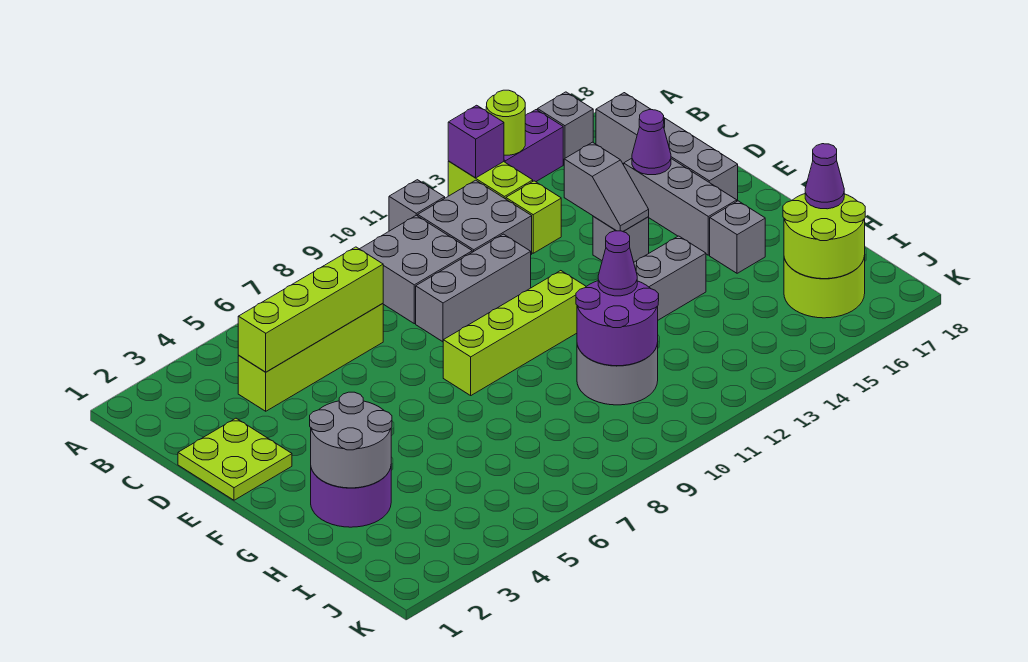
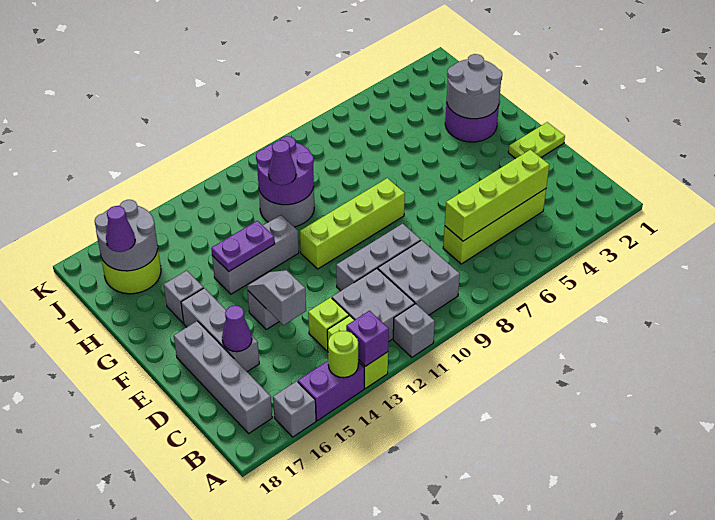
lime plate D1:E2 level 1 -> lime plate E1:E2 level 1
none -> purple plate G13:G14 level 2
lime round brick I16:J17 level 2 -> grey round brick I16:J17 level 2

